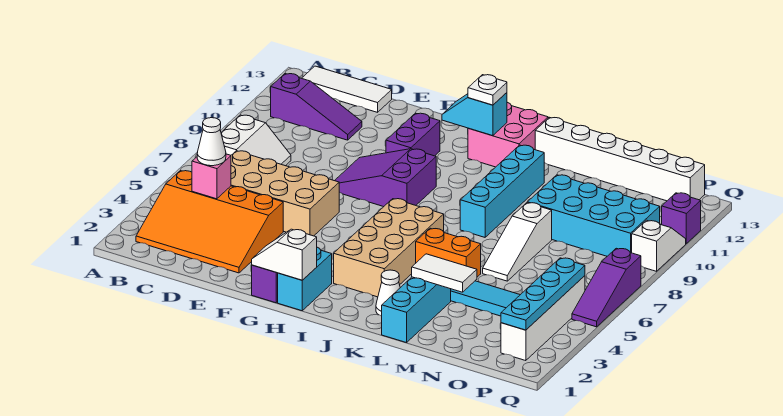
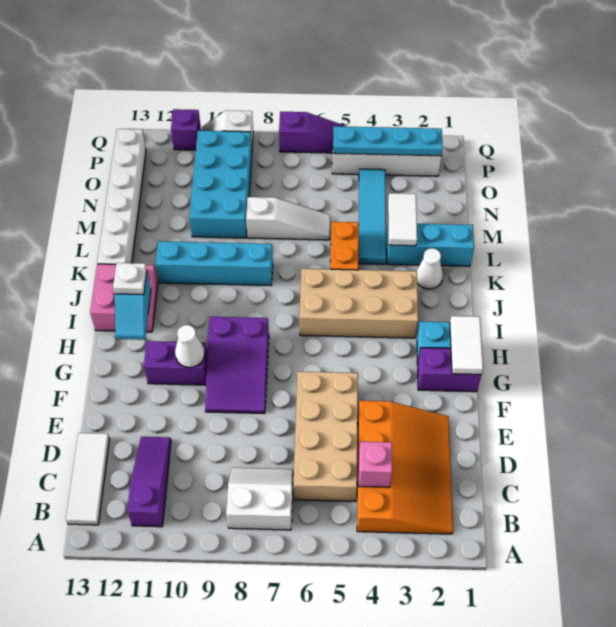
white cone C4 level 3 -> white cone G10 level 2
white slope G1:H1 level 2 top H -> white tile G1:H1 level 2

